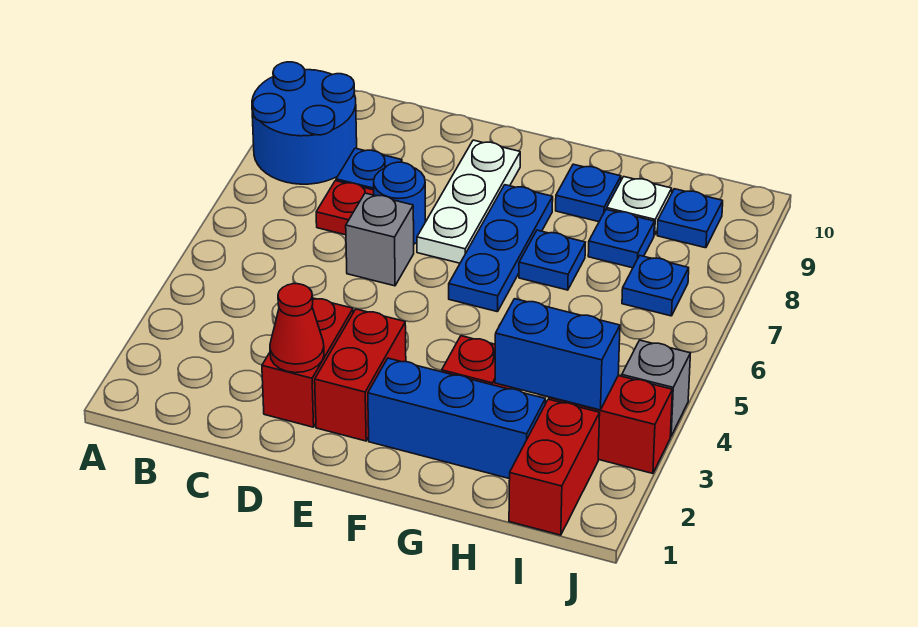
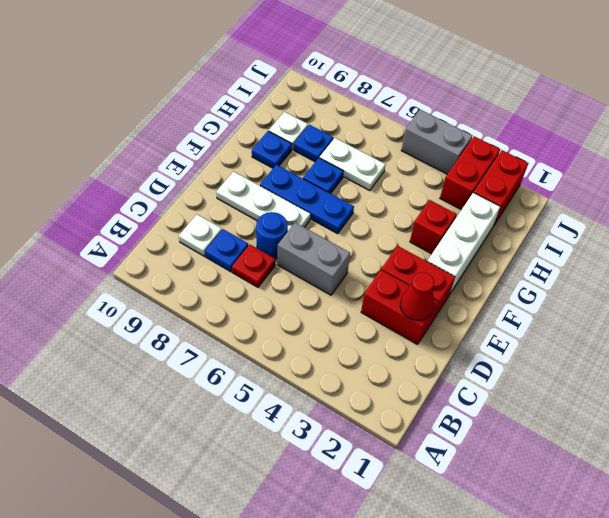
blue round brick A8:B9 level 1 -> none
none -> white plate C9 level 1
grey brick D6 level 1 -> grey brick D5:D6 level 1
blue brick F2:H2 level 1 -> white brick F2:H2 level 1
blue brick H3:I3 level 2 -> none
none -> white plate H6:H7 level 1
red brick I1:I2 level 1 -> red brick I2:J2 level 1
blue plate I7 level 1 -> none
blue plate I9 level 1 -> none
grey brick J4 level 1 -> grey brick J4:J5 level 1

